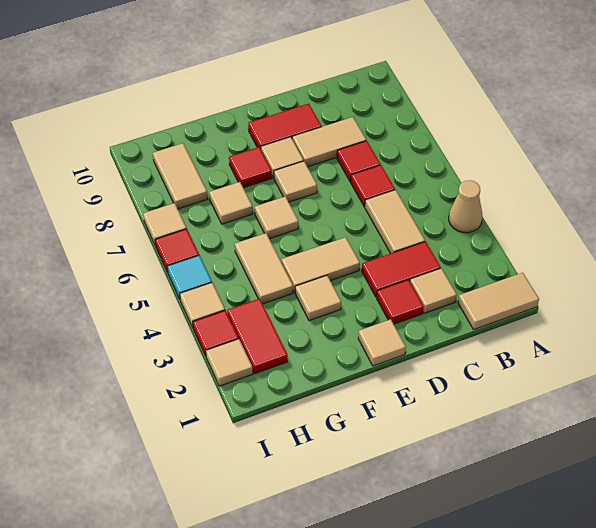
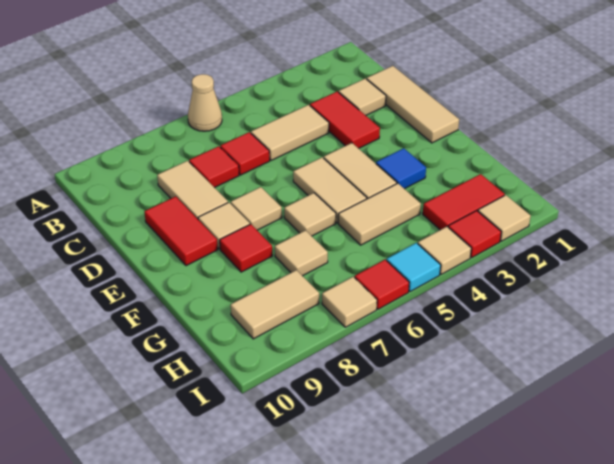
tan tile A1:B1 level 1 -> tan tile E5:F5 level 1
tan cone A4 level 1 -> tan cone A6 level 1
red tile D2 level 1 -> none
tan tile E1 level 1 -> tan tile C1:E1 level 1
tan tile F3 level 1 -> blue tile F3 level 1

